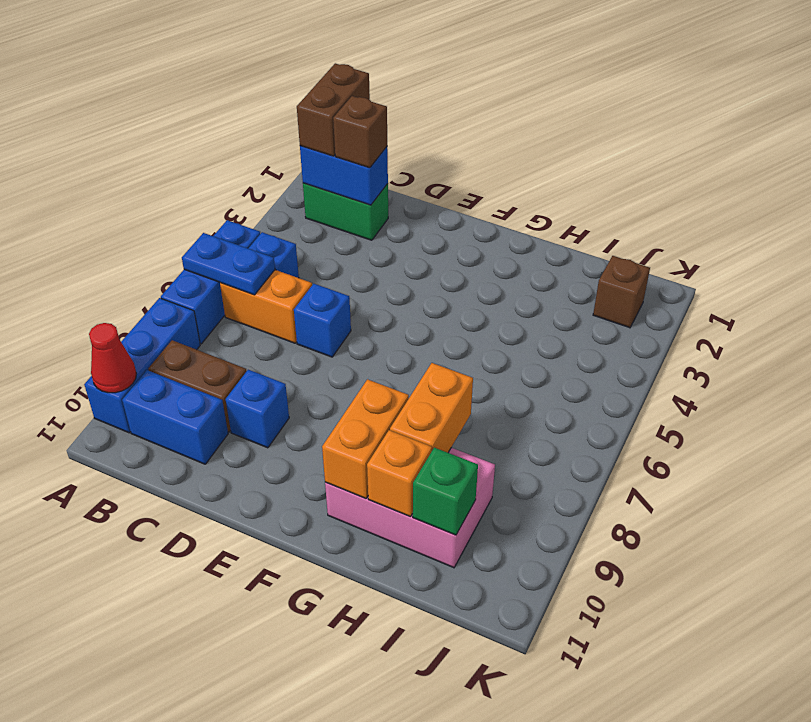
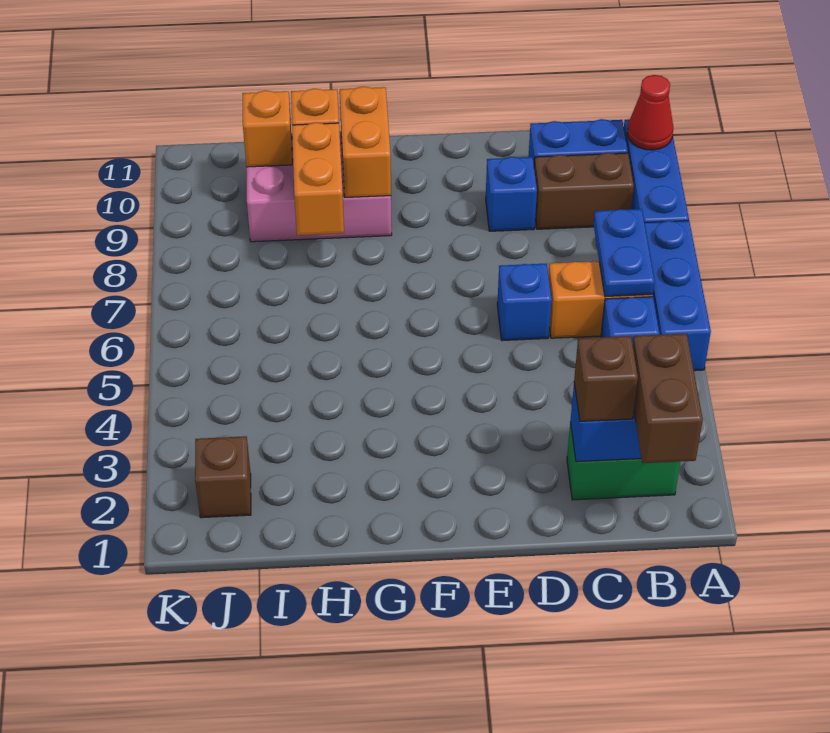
blue plate A6:B6 level 2 -> blue plate B6:B7 level 2
green brick I10 level 2 -> orange brick I10 level 2

